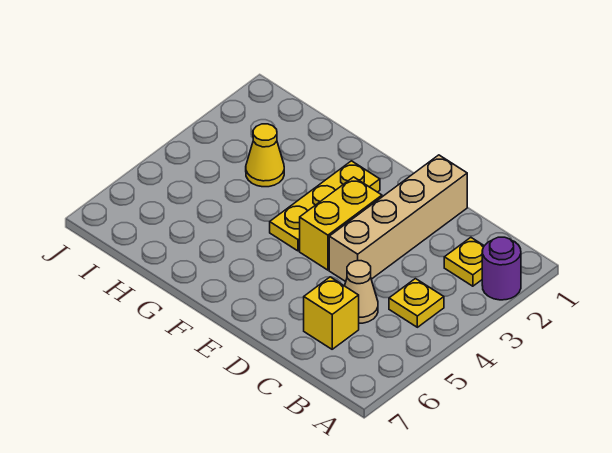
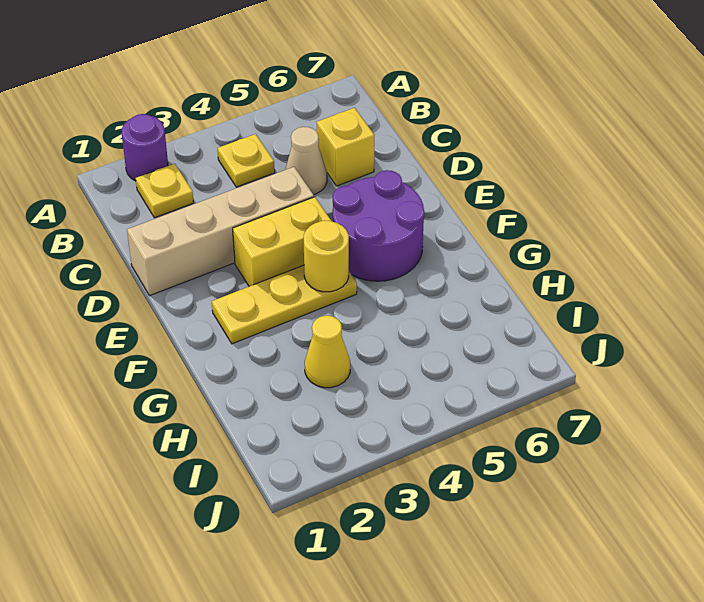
none -> purple round brick E5:F6 level 1
none -> yellow round brick F4 level 2

